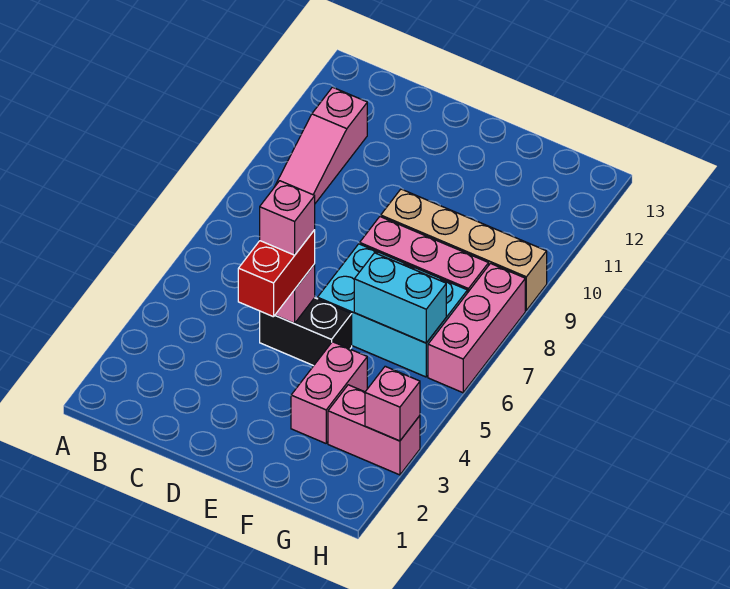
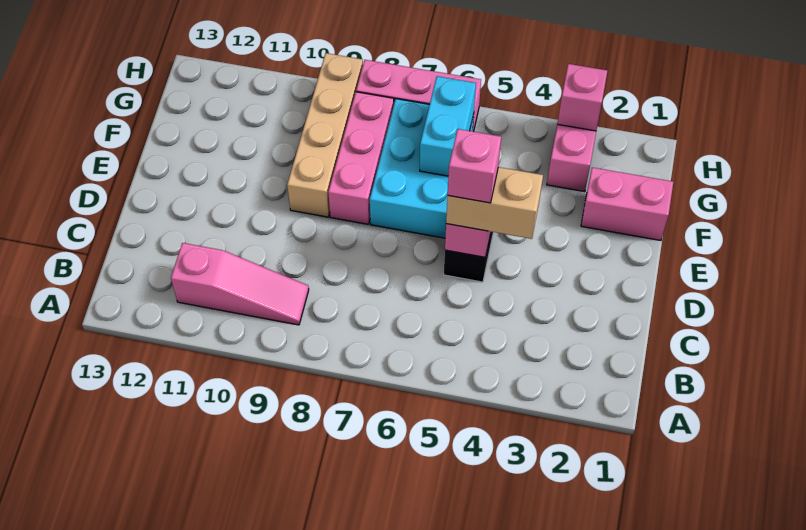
red brick D4:D5 level 3 -> tan brick D4:D5 level 3
pink brick F3:F4 level 1 -> pink brick F1:F2 level 1

